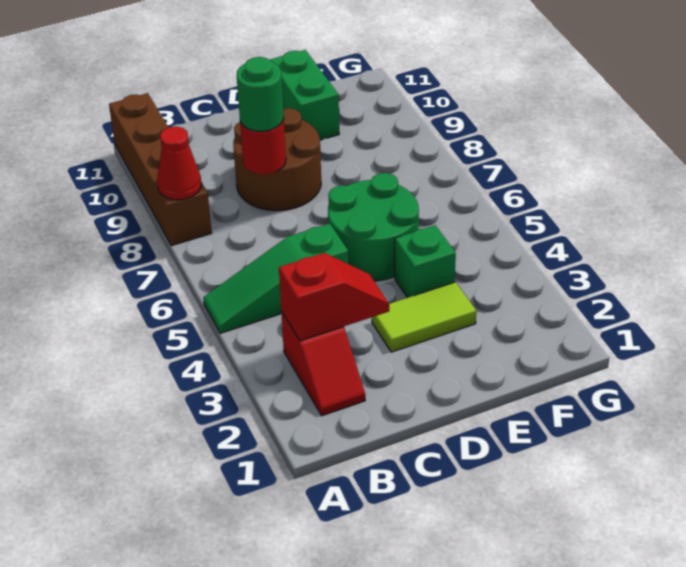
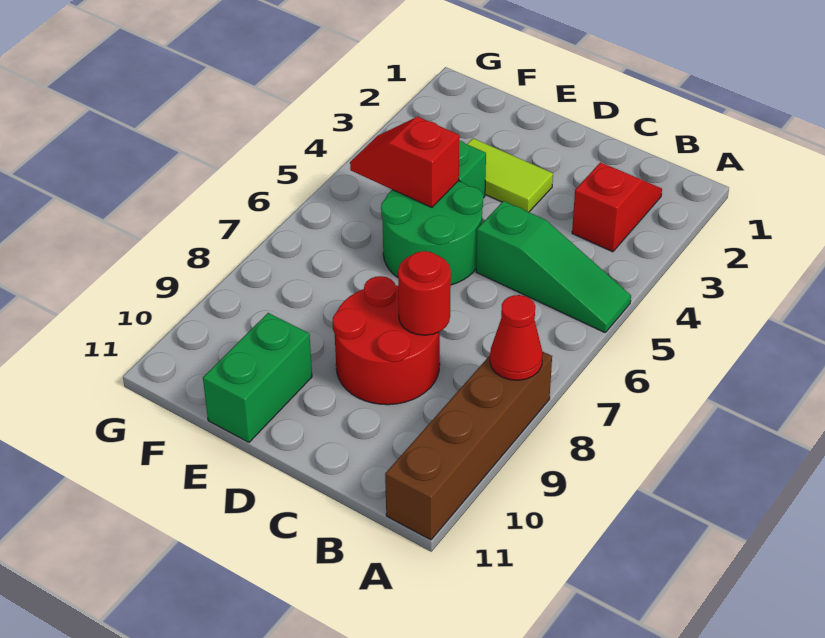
red slope B3:C3 level 2 top B -> red slope E5:F5 level 2 top E
brown round brick C8:D9 level 1 -> red round brick C8:D9 level 1
green round brick C8 level 3 -> none

